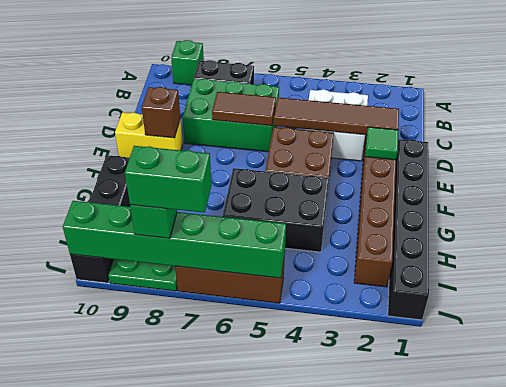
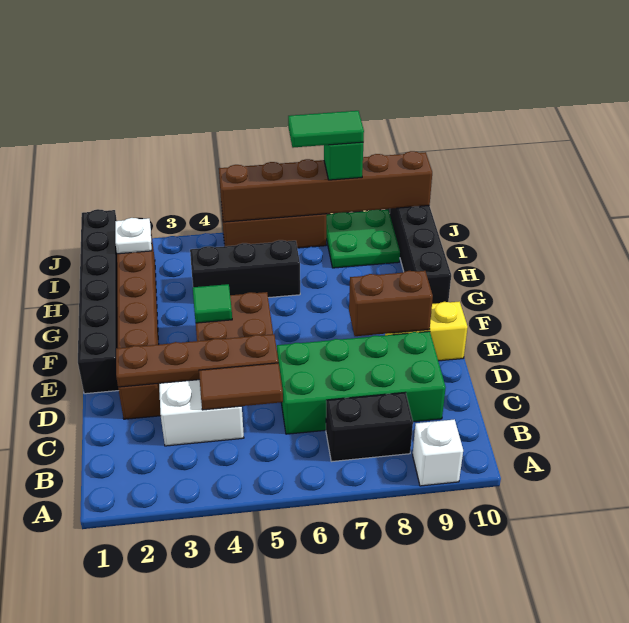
green brick A9 level 1 -> white brick A9 level 1
green brick C6:D8 level 1 -> green brick C6:D9 level 1
brown tile D2:D5 level 2 -> brown plate D2:D5 level 2
brown tile D6:D7 level 2 -> brown tile C4:C5 level 2
green tile E2 level 2 -> green tile F4 level 2
brown brick E9 level 2 -> brown brick E8:E9 level 2
black brick G4:H6 level 1 -> black brick H4:H6 level 1
none -> white plate I2 level 2
green brick J5:J10 level 2 -> brown brick J5:J10 level 2
green brick J7:J8 level 4 -> green tile J7:J8 level 4

